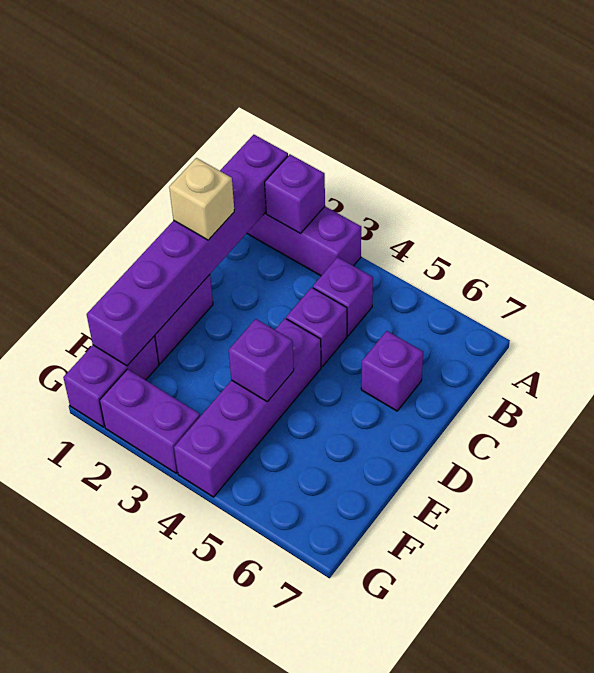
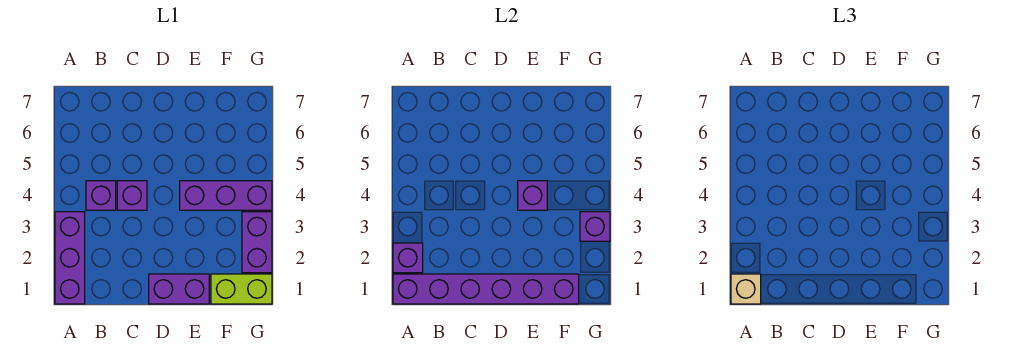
tan brick C1 level 3 -> tan brick A1 level 3
purple brick C6 level 1 -> purple brick G3 level 2
purple brick D4:G4 level 1 -> purple brick E4:G4 level 1
purple brick F1:G1 level 1 -> lime brick F1:G1 level 1

